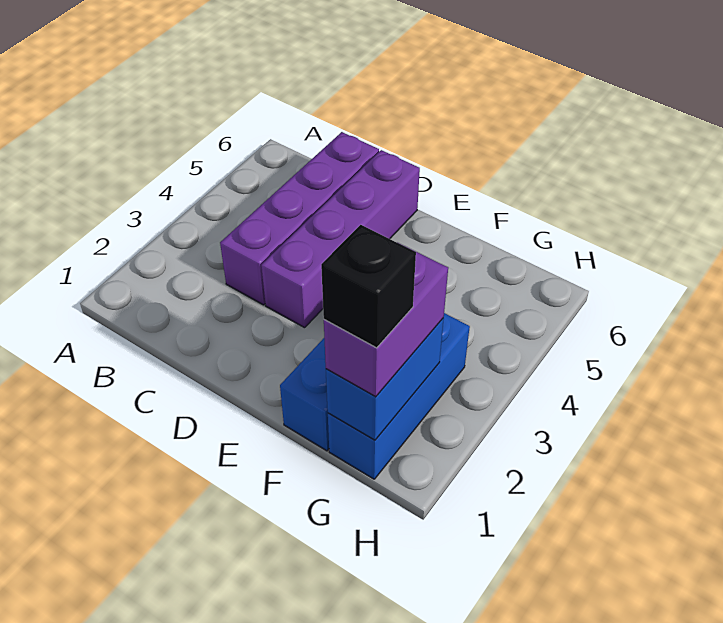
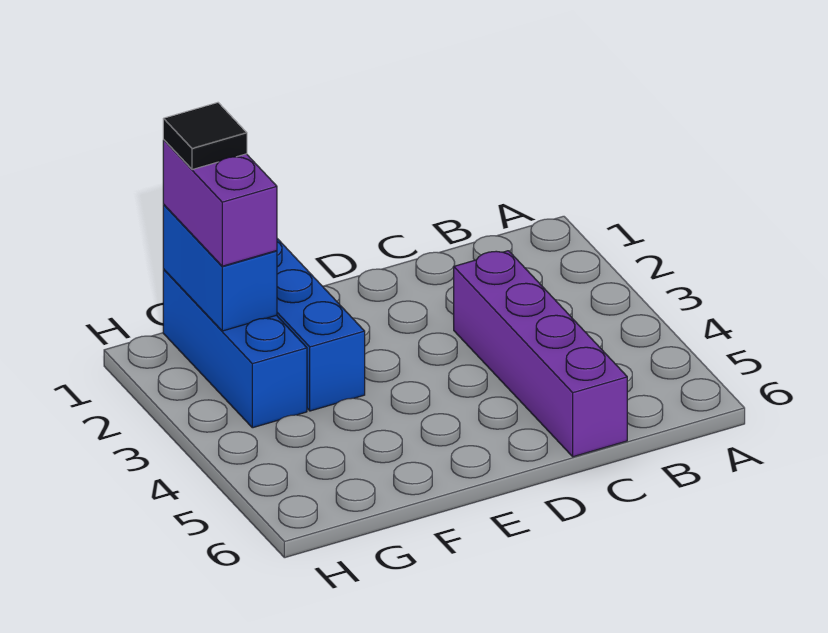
purple brick D3:D6 level 1 -> none
black brick G1 level 4 -> black tile G1 level 4

